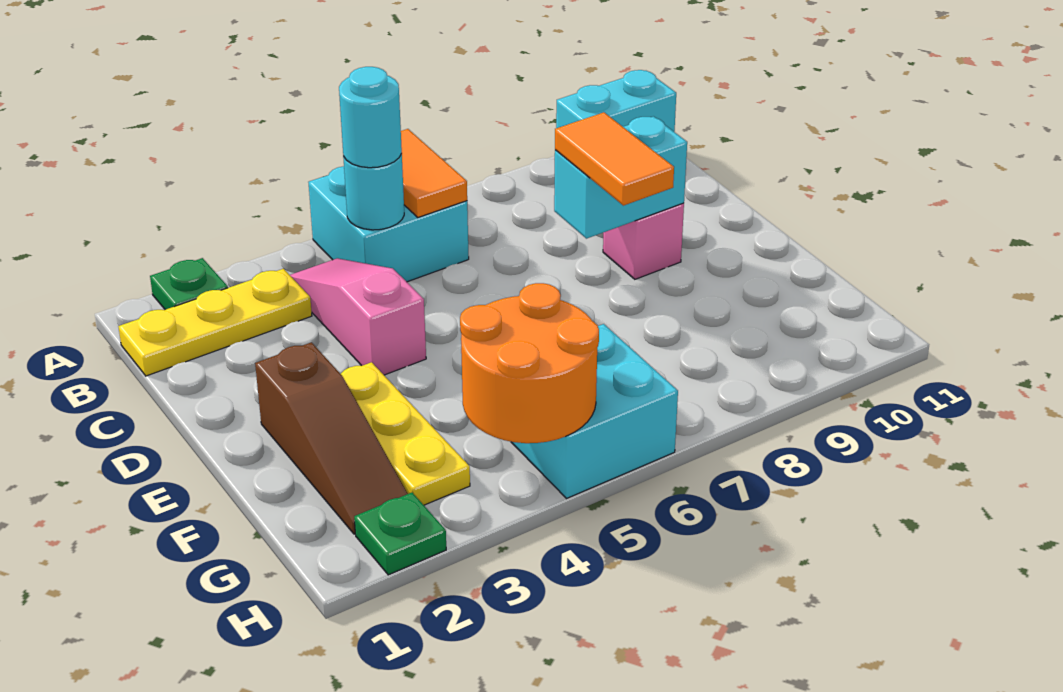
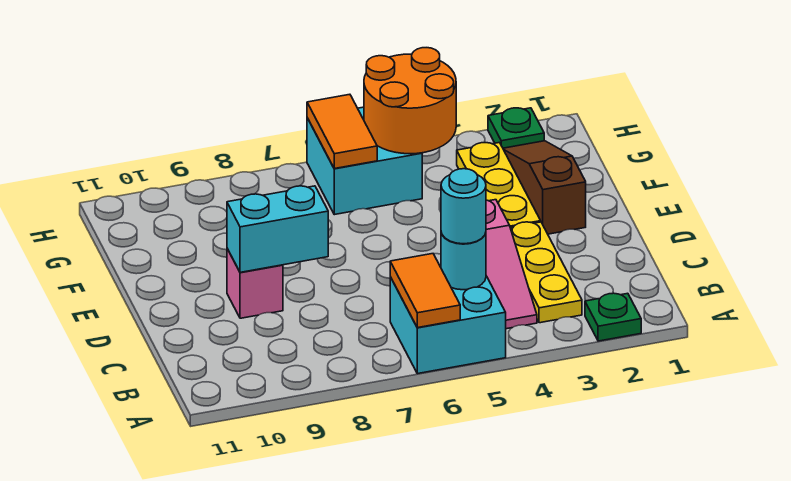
cyan brick A10:A11 level 1 -> none
yellow plate B1:B3 level 1 -> yellow plate B3:D3 level 1
orange tile D8:E8 level 3 -> orange tile G6:H6 level 2

